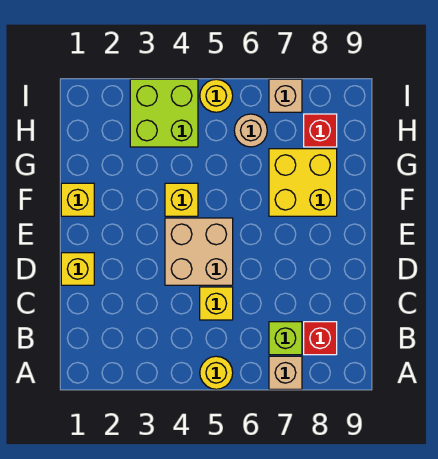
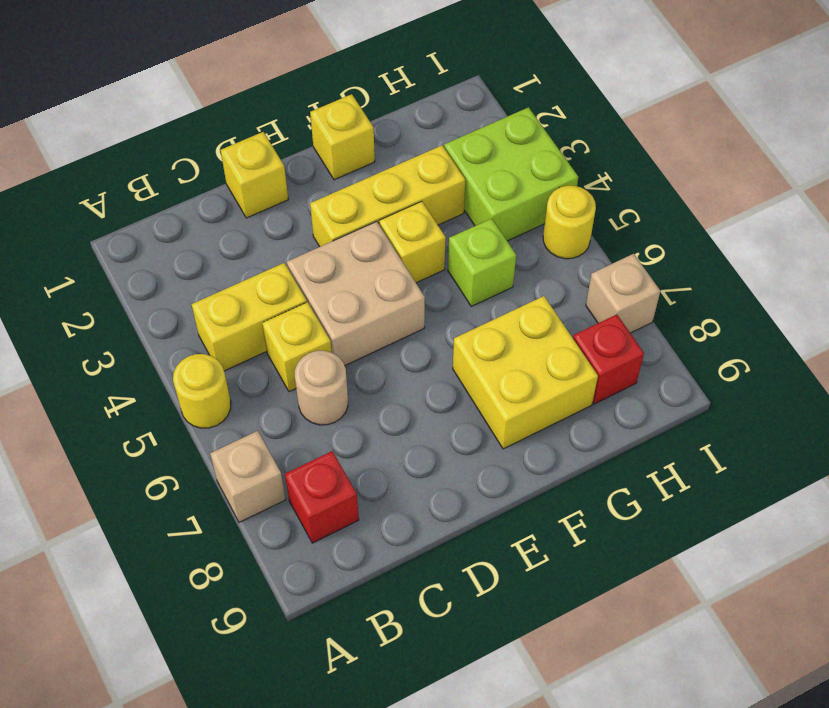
none -> yellow brick B4:C4 level 1
lime brick B7 level 1 -> lime brick G5 level 1
none -> yellow brick E3:G3 level 1
tan round brick H6 level 1 -> tan round brick C6 level 1

